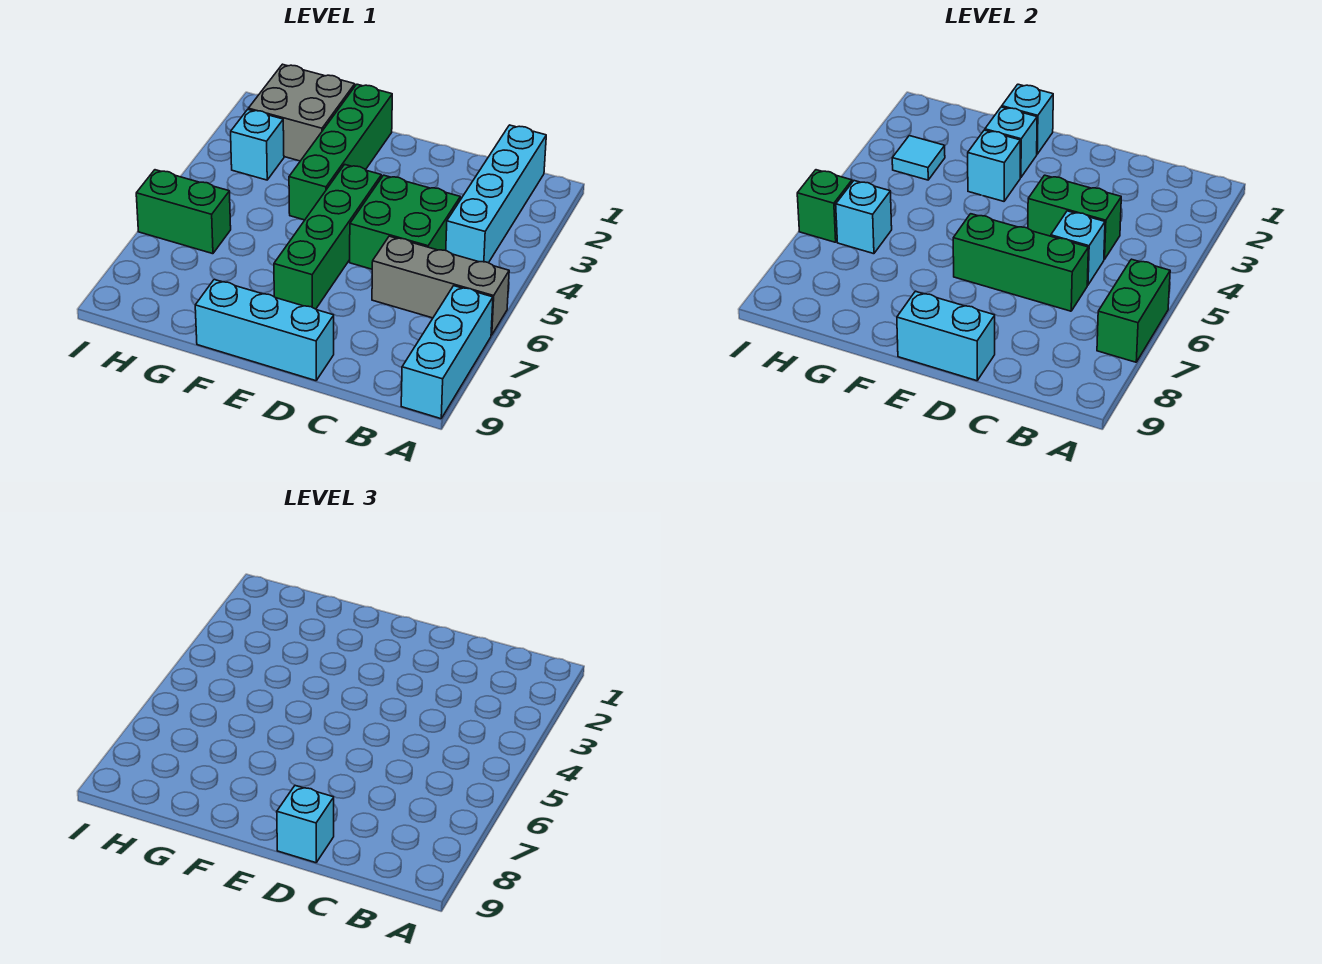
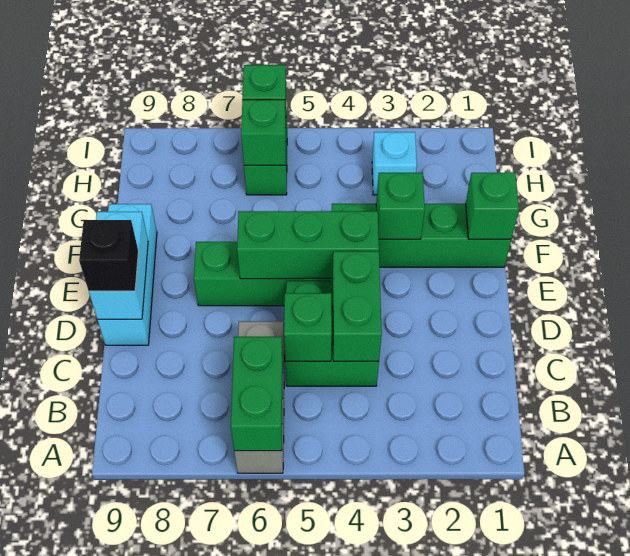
green brick A6:A7 level 2 -> green brick A6:B6 level 2
cyan brick A7:A9 level 1 -> none
cyan brick B1:B4 level 1 -> none
cyan brick C5 level 2 -> green brick C5 level 2
green brick C6:E6 level 2 -> green brick E4:E6 level 2
cyan brick D9 level 3 -> black brick D9 level 3
cyan brick F1 level 2 -> green brick F1 level 2
cyan brick F2 level 2 -> none
cyan brick F3 level 2 -> green brick F3 level 2
grey brick G1:H2 level 1 -> none
cyan tile H3 level 2 -> none
cyan brick H6 level 2 -> green brick H6 level 2

